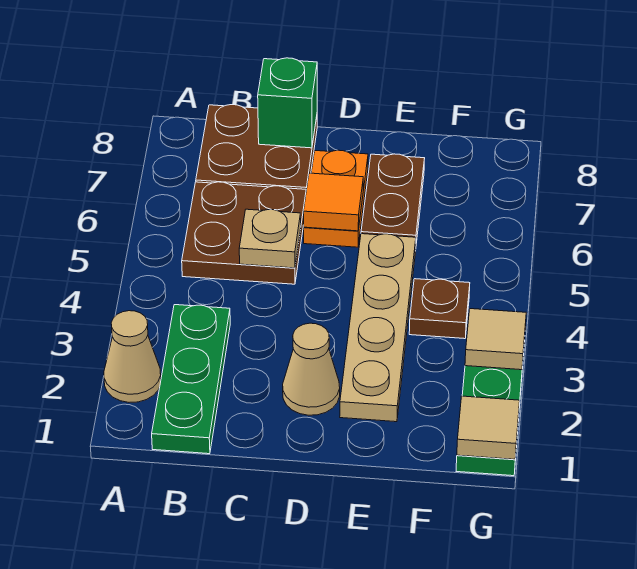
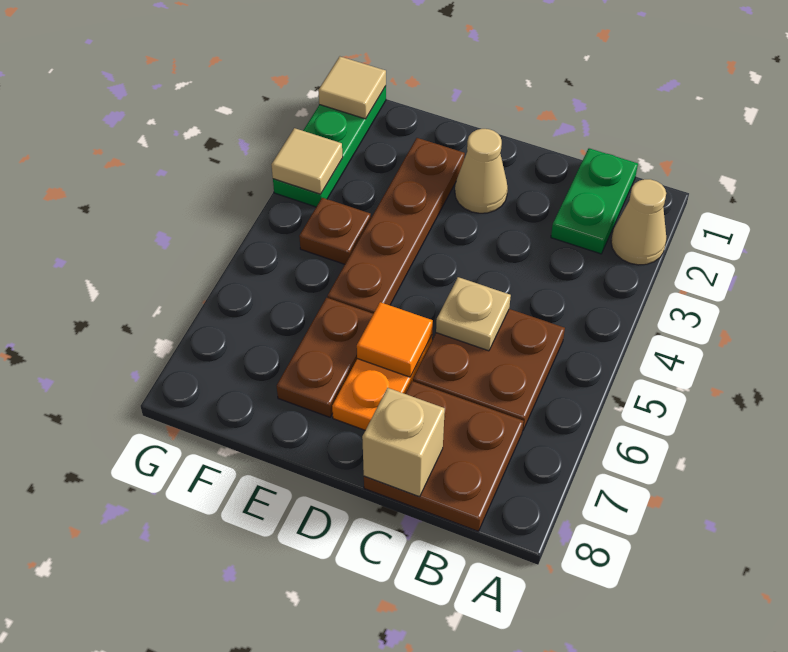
green plate B1:B3 level 1 -> green plate B1:B2 level 1
green brick C8 level 2 -> tan brick C8 level 2
tan plate E2:E5 level 1 -> brown plate E2:E5 level 1

